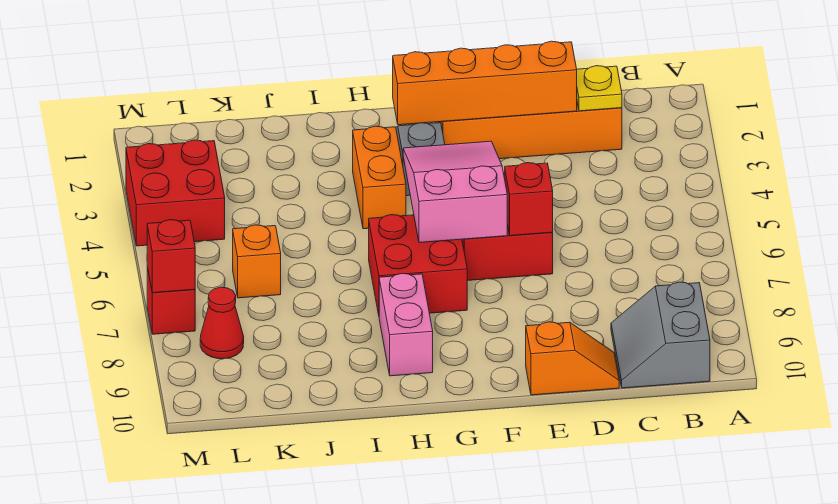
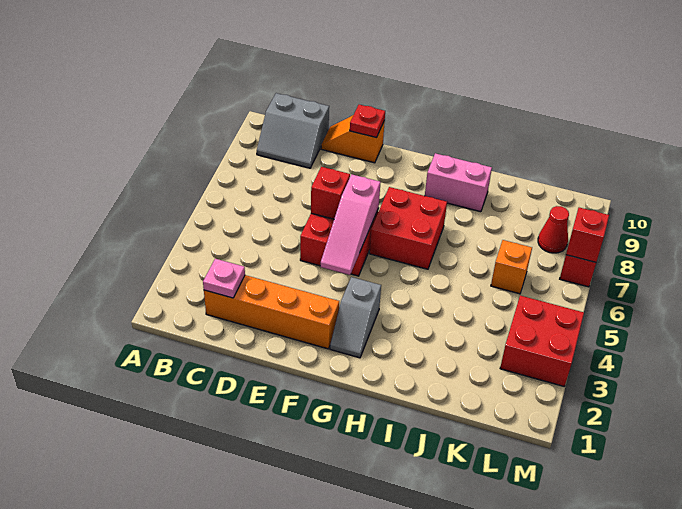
grey slope B9:C10 level 1 top B -> grey slope B9:C10 level 1 top 10
yellow plate C2 level 2 -> pink plate C2 level 2
orange brick D2:G2 level 2 -> none
none -> red plate E10 level 2
pink slope F4:G6 level 2 top 6 -> pink slope F4:F6 level 2 top 6
orange brick H3:H4 level 1 -> none
pink brick H8:H9 level 1 -> pink brick H9:I9 level 1

